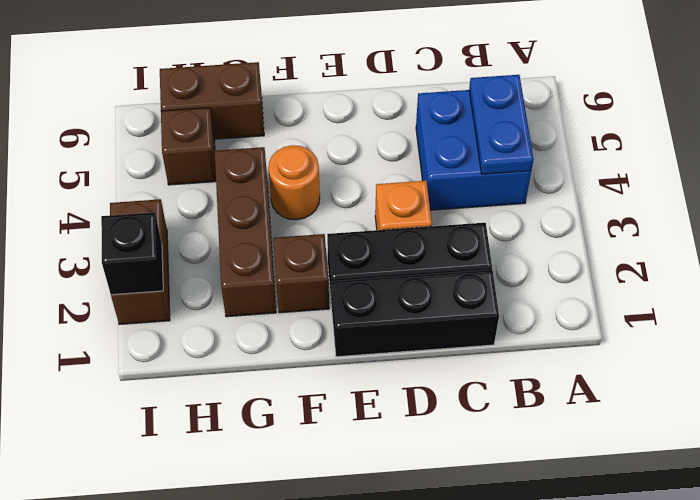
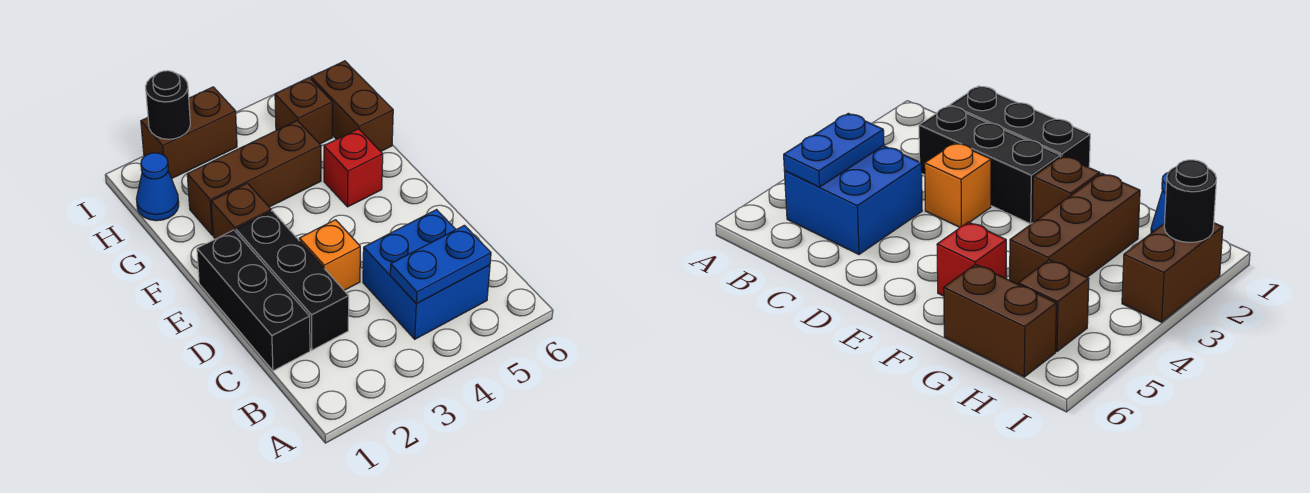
orange round brick F4 level 1 -> none
none -> red brick F5 level 1
none -> blue cone H1 level 1
black brick I2 level 2 -> black round brick I2 level 2

